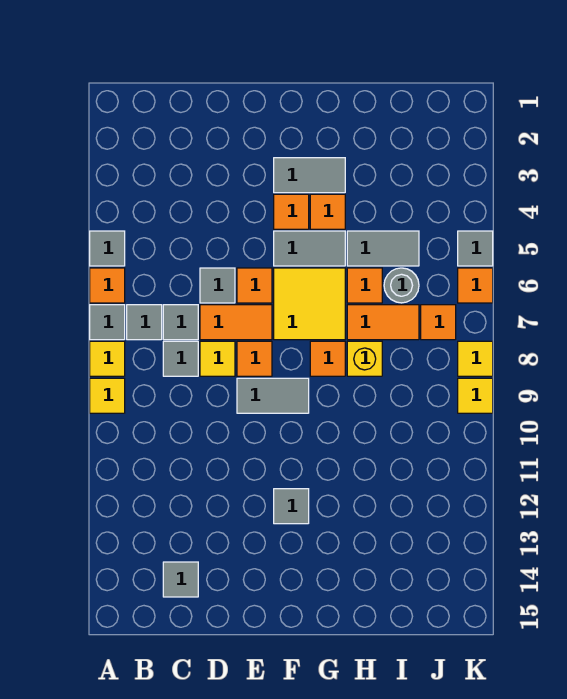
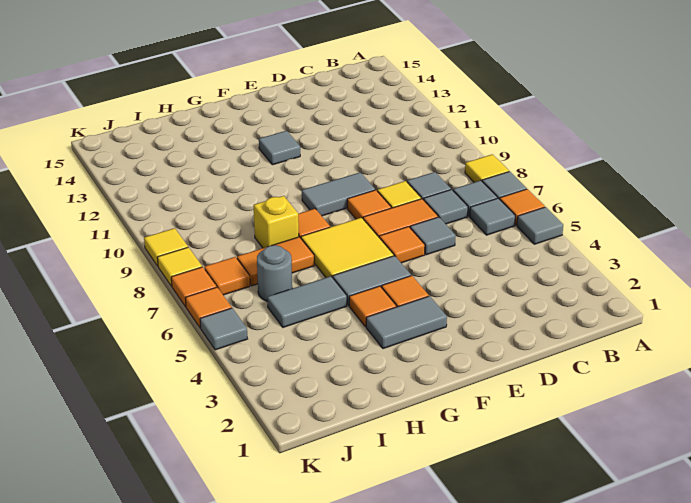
yellow tile A9 level 1 -> none
grey tile C14 level 1 -> grey tile B6 level 1
orange tile H6 level 1 -> orange tile K7 level 1

